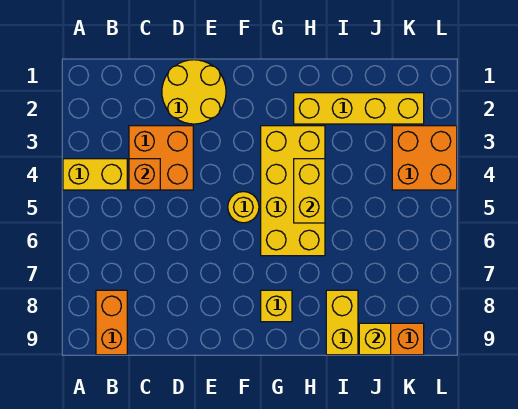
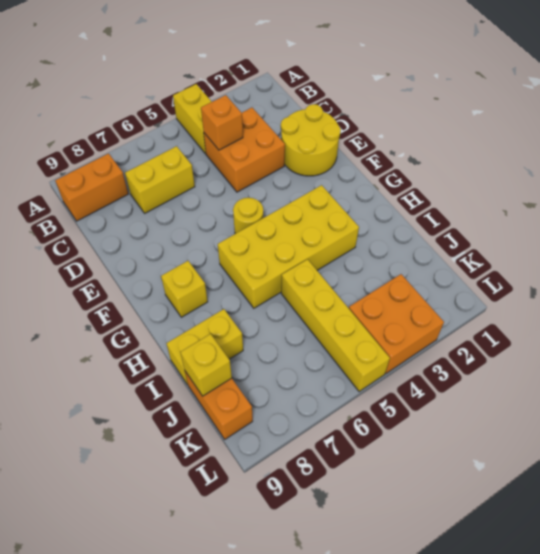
yellow brick H2:K2 level 1 -> yellow brick I5:L5 level 1
yellow brick H4:H5 level 2 -> yellow brick C6:C7 level 1

